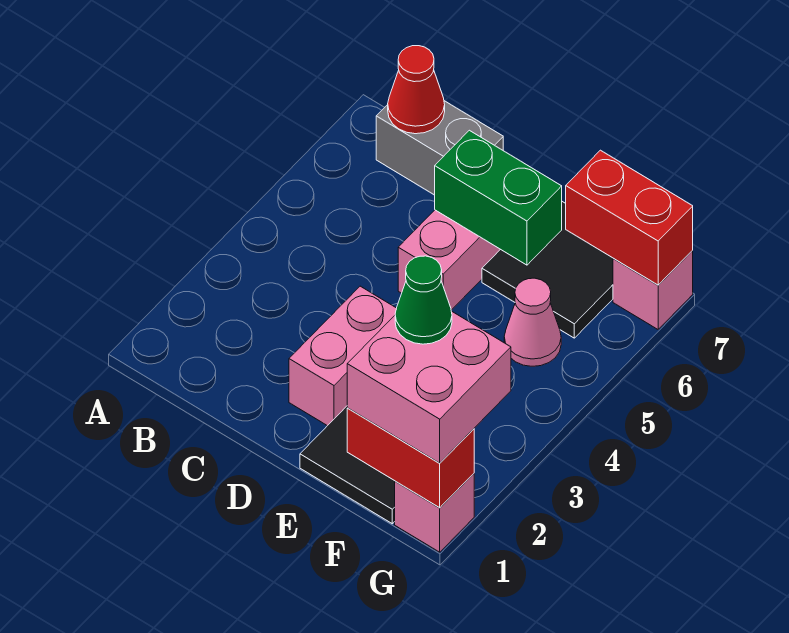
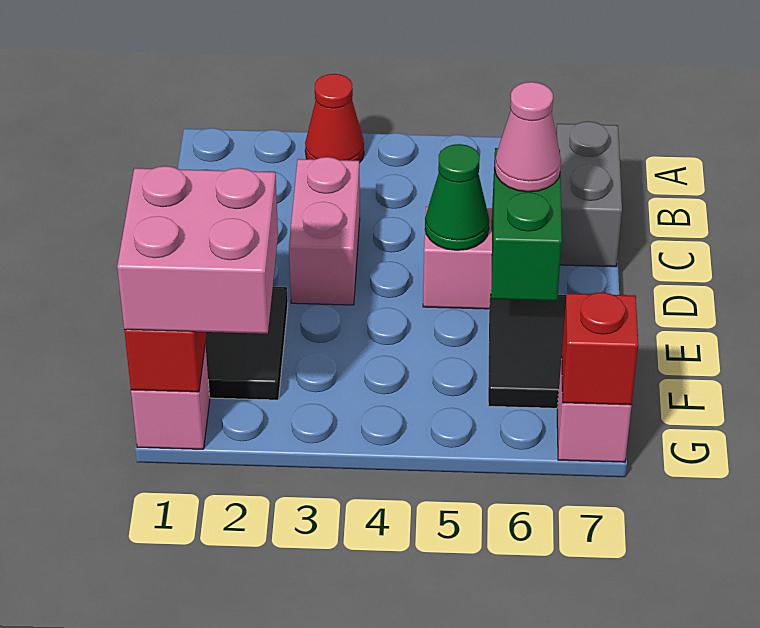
red cone B7 level 2 -> red cone A3 level 1
pink brick D2:D3 level 1 -> pink brick C3:D3 level 1
green cone F2 level 4 -> green cone D5 level 2
pink cone F5 level 1 -> pink cone D6 level 3
red brick F7:G7 level 2 -> red brick G7 level 2

